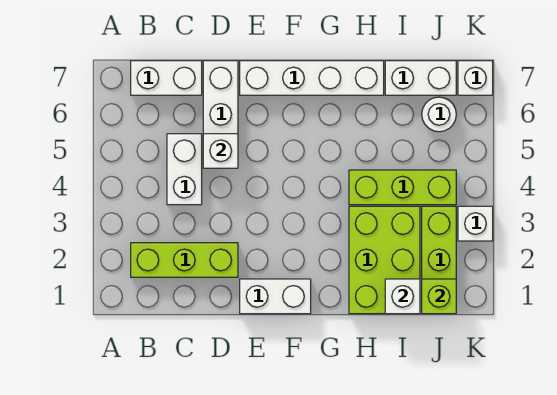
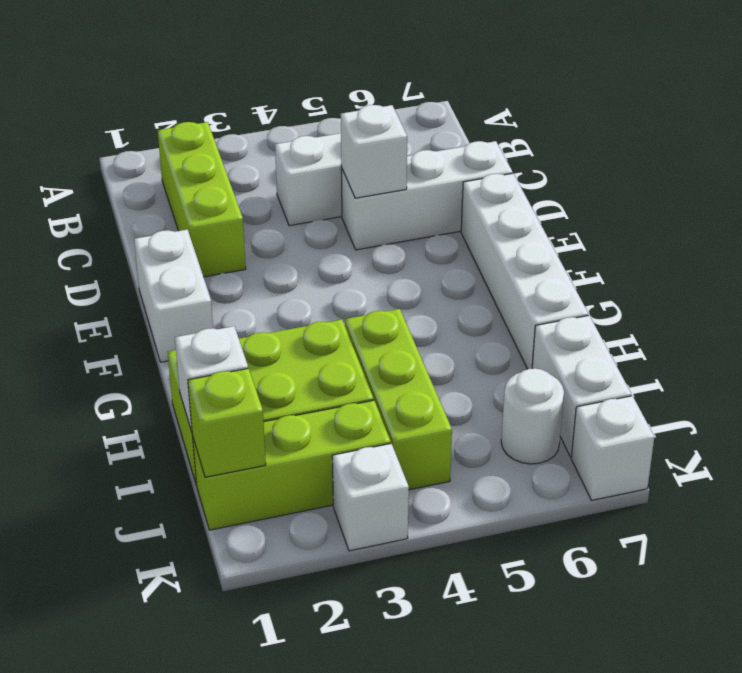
white brick B7:C7 level 1 -> none

